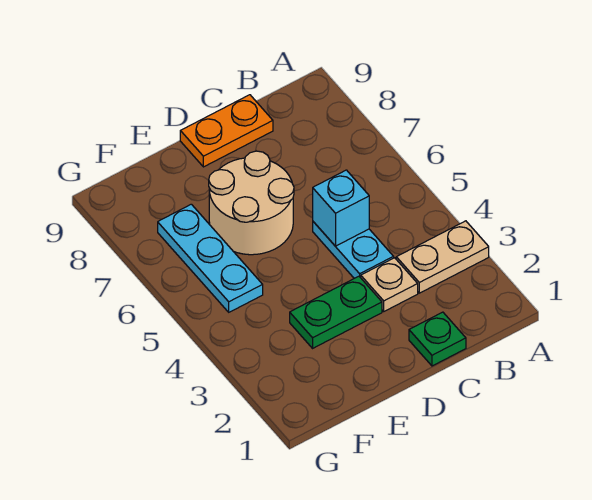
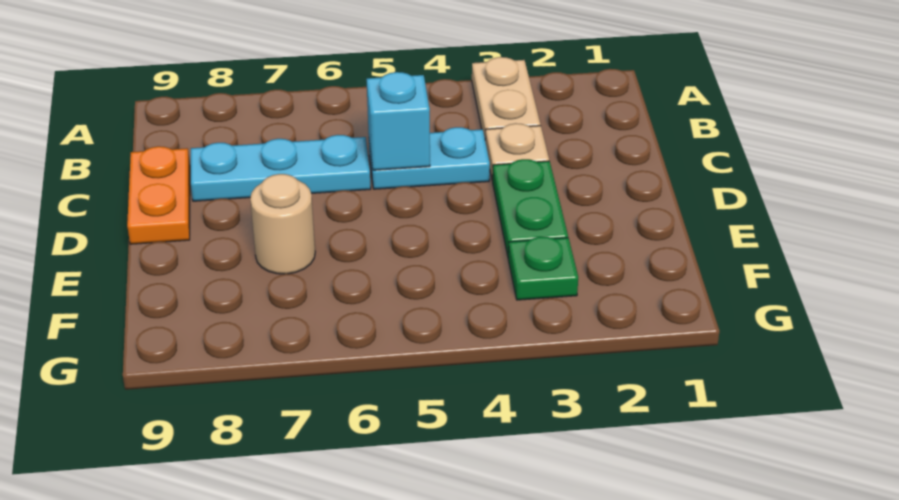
green plate C1 level 1 -> green plate F3 level 1
tan round brick D6:E7 level 1 -> tan round brick E7 level 1
cyan plate F5:F7 level 1 -> cyan plate C6:C8 level 1

